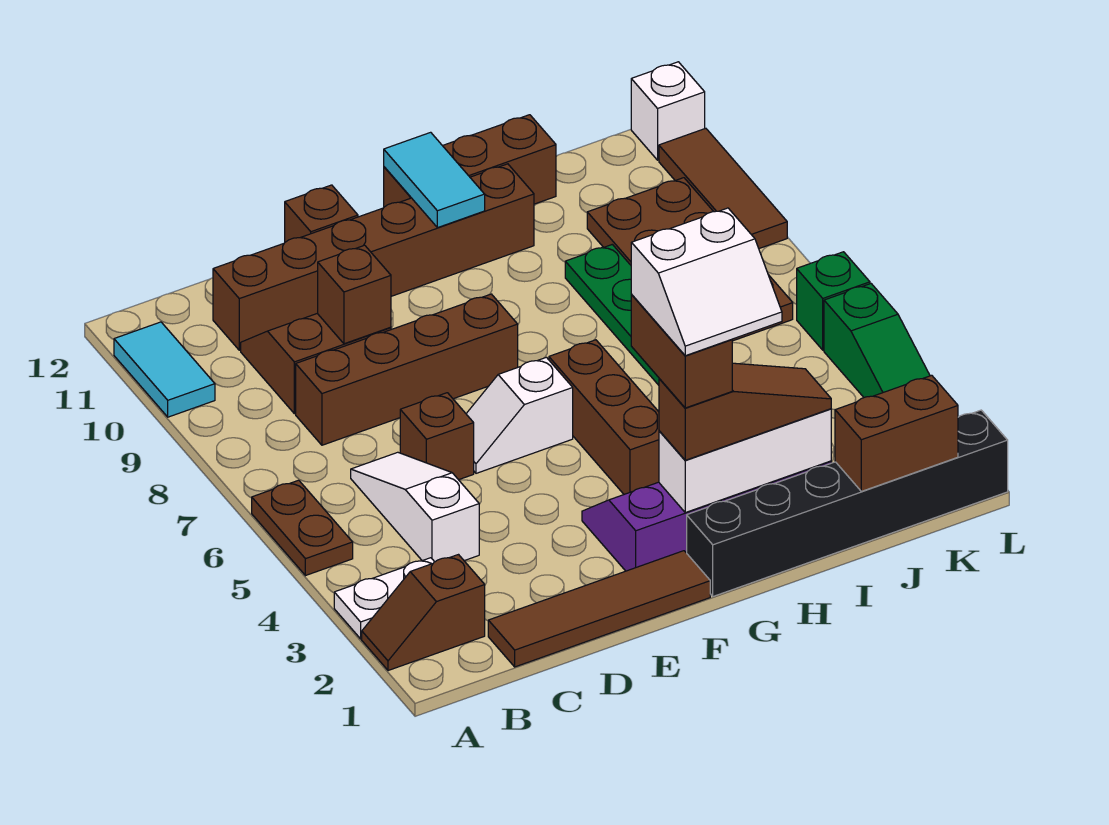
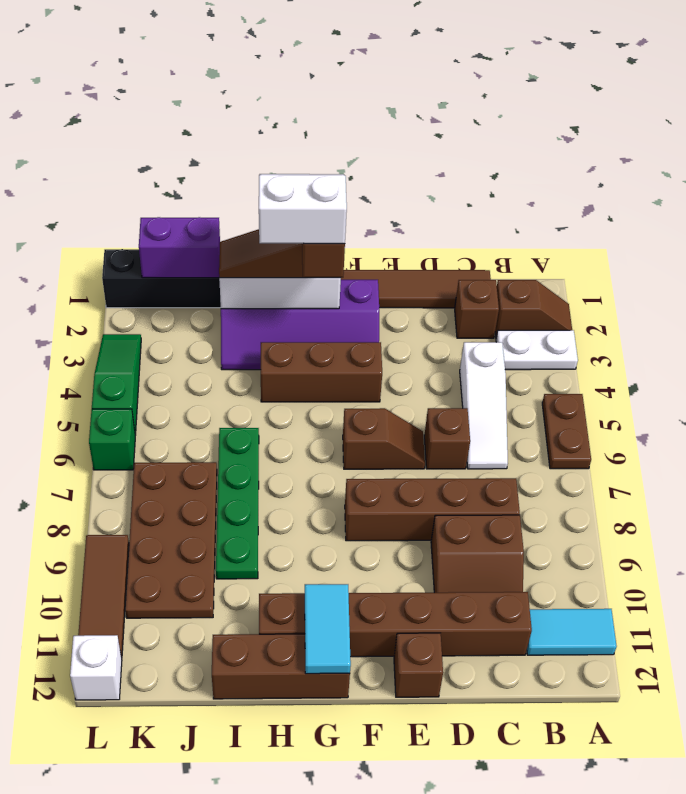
cyan tile A10:A11 level 1 -> cyan tile A11:B11 level 1
brown brick D9 level 2 -> brown brick C2 level 1
white slope E6:F6 level 1 top F -> brown slope E6:F6 level 1 top F
brown brick G4:G6 level 1 -> brown brick F4:H4 level 1
brown brick J1:K1 level 2 -> purple brick J1:K1 level 2

